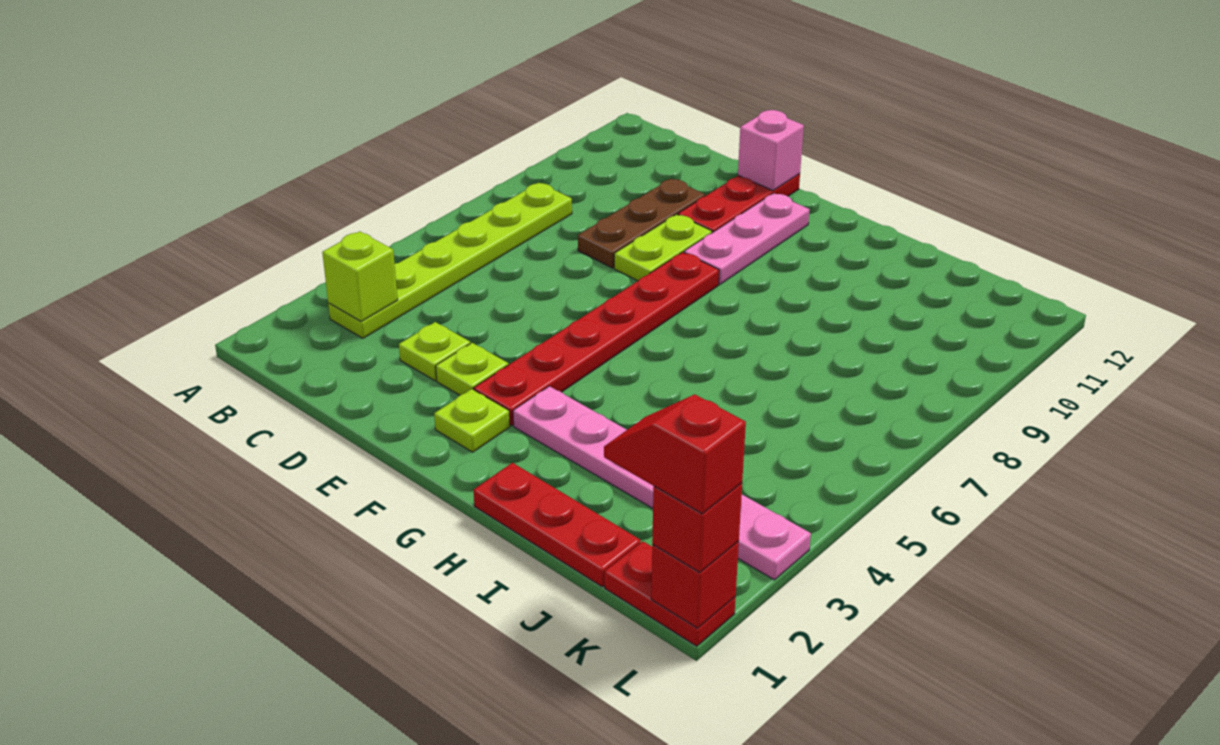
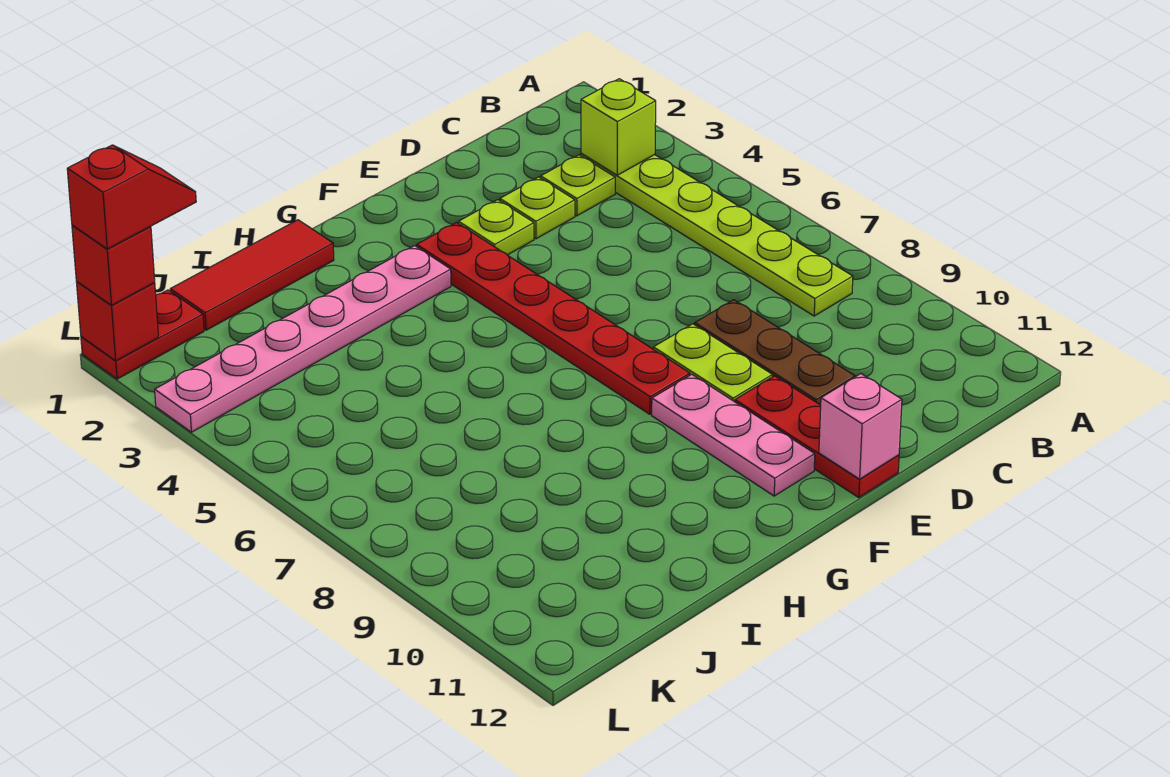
lime plate F2 level 1 -> lime plate C3 level 1
red plate H1:J1 level 1 -> red tile H1:J1 level 1

